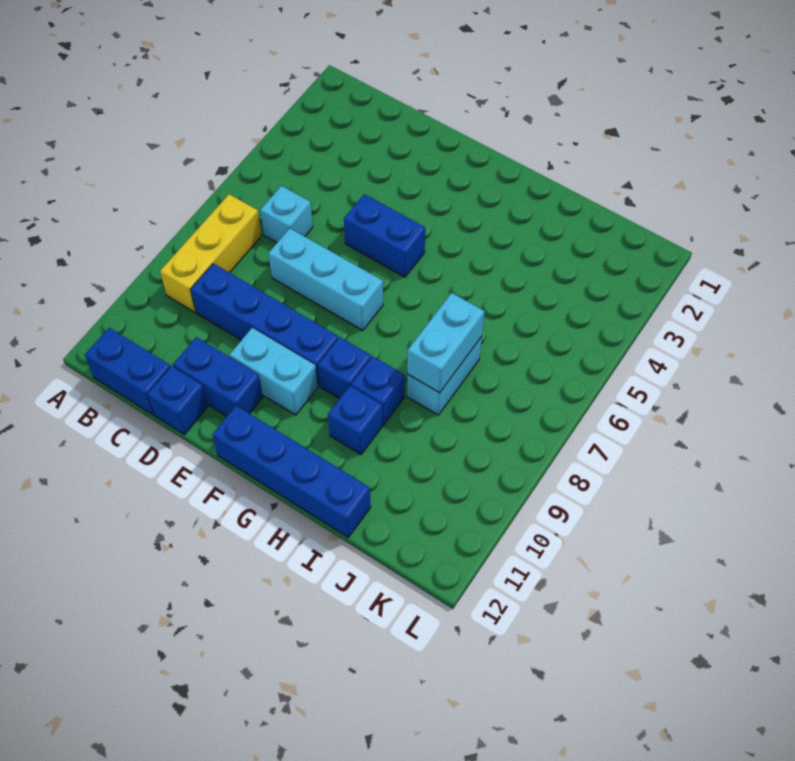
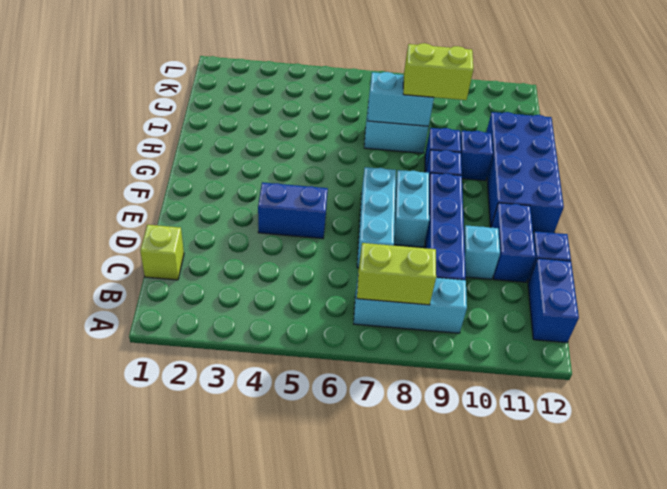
yellow brick B7:B9 level 1 -> cyan brick B7:B9 level 1
none -> lime brick B7:B8 level 2
none -> lime brick C1 level 1
cyan brick C6 level 1 -> cyan brick D10 level 1
blue brick E5:F5 level 1 -> blue brick E4:E5 level 1
cyan brick E10:F10 level 1 -> cyan brick E8:F8 level 1
blue brick F12:I12 level 1 -> blue brick F11:I12 level 1
none -> lime brick I8:I9 level 3

